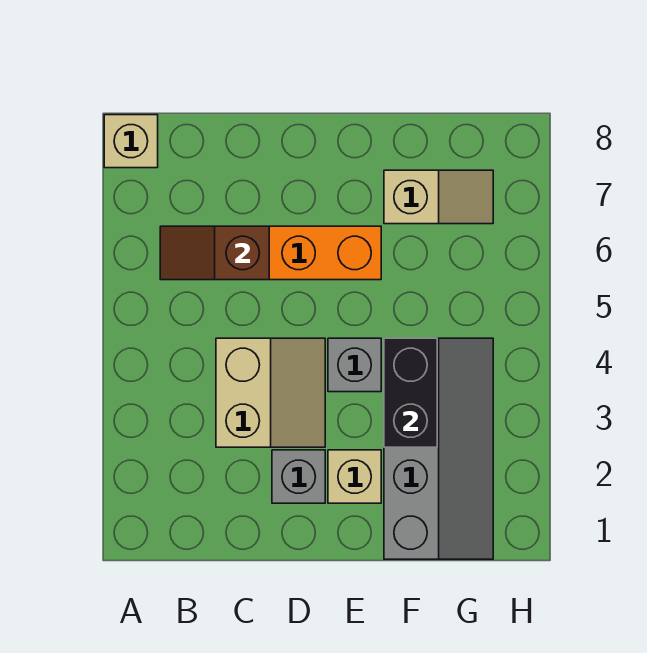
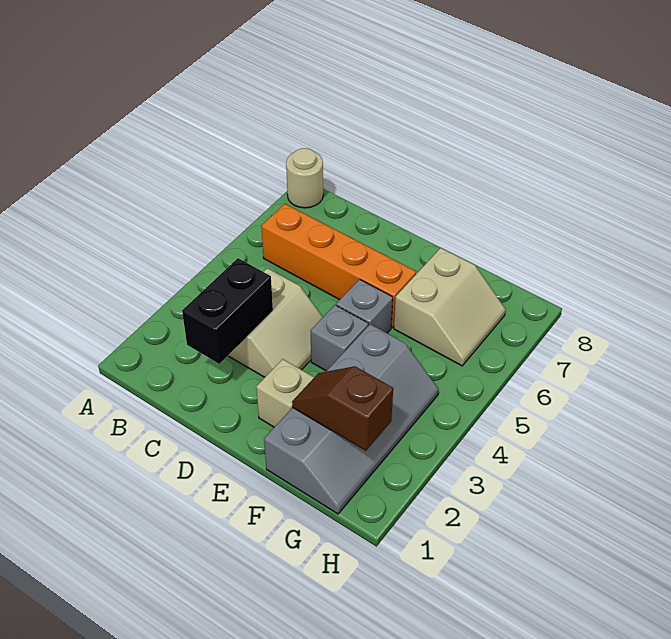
tan brick A8 level 1 -> tan round brick A8 level 1
brown slope B6:C6 level 2 top C -> brown slope F2:G2 level 2 top G
grey brick D2 level 1 -> grey brick E5 level 1
black brick F3:F4 level 2 -> black brick C2:C3 level 2
tan slope F7:G7 level 1 top F -> tan slope F6:G7 level 1 top F

